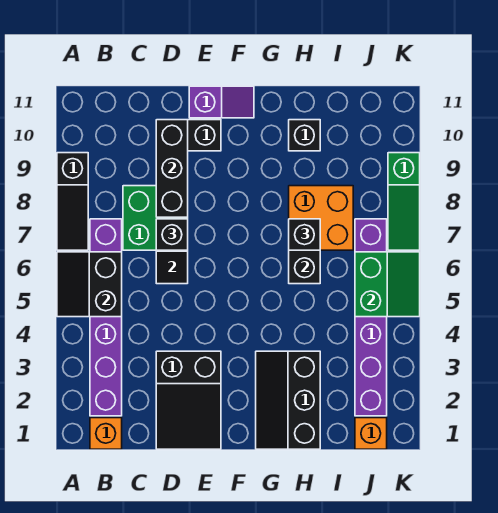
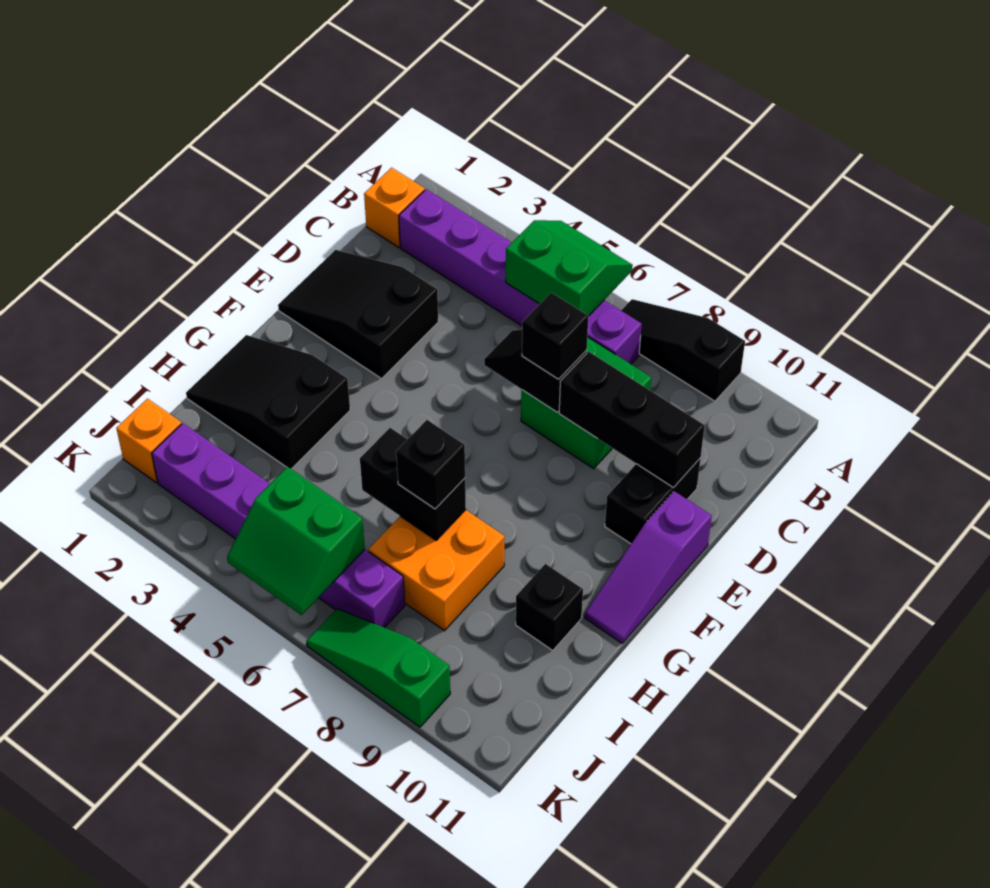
black slope A5:B6 level 2 top B -> green slope A5:B6 level 2 top B
purple slope E11:F11 level 1 top E -> purple slope E11:G11 level 1 top E
black slope G1:H3 level 1 top H -> black slope G1:H3 level 1 top 3

